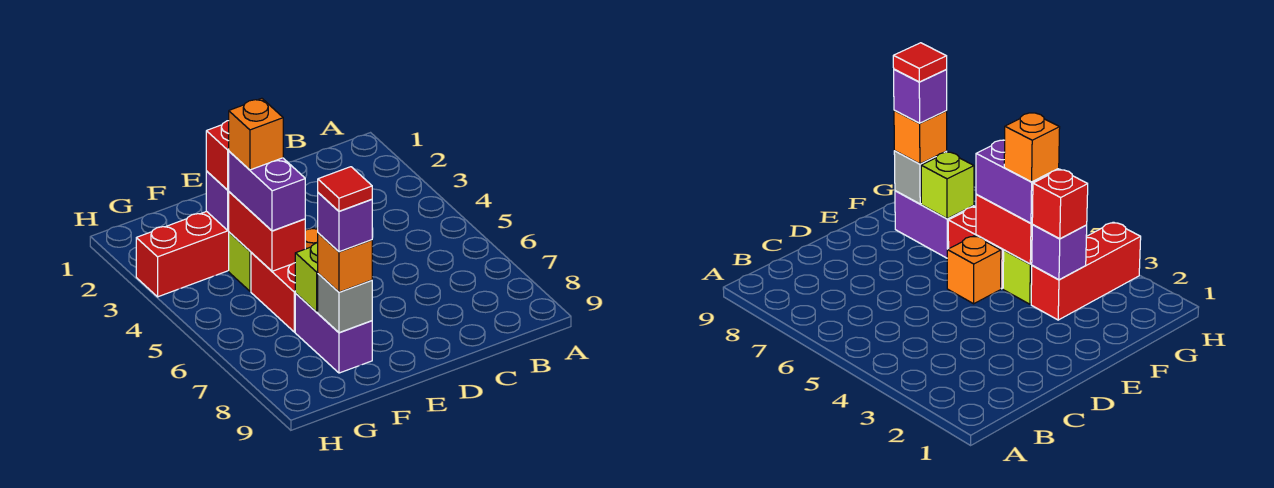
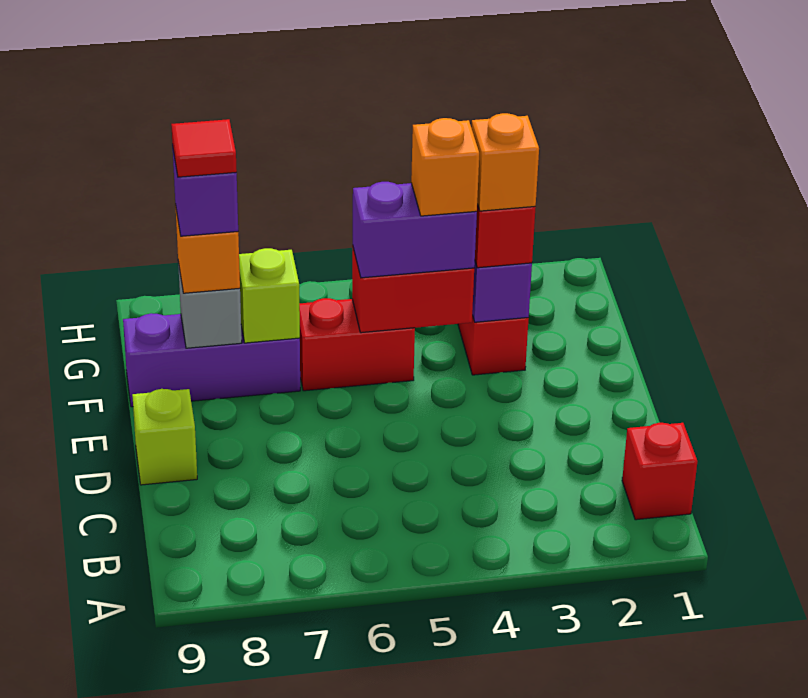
none -> red brick B1 level 1
orange brick E5 level 1 -> orange brick F3 level 4
lime brick F4 level 1 -> lime brick D9 level 1
purple brick F7:F8 level 1 -> purple brick F7:F9 level 1

